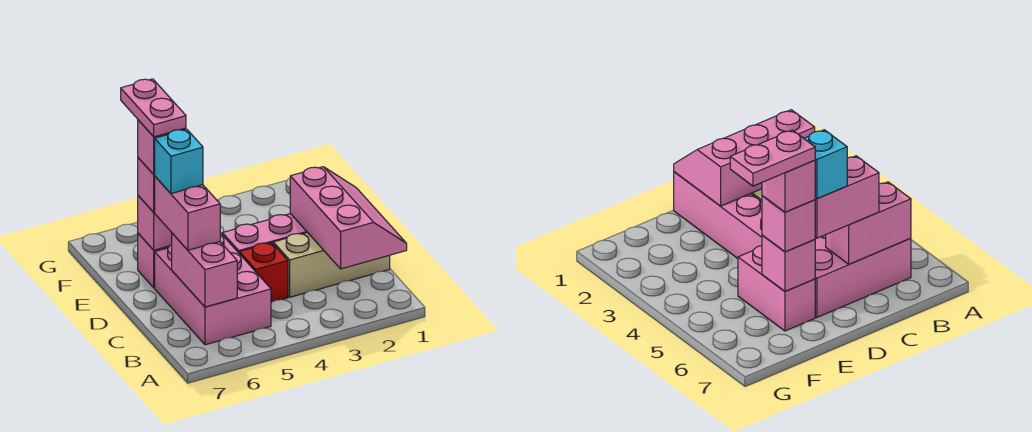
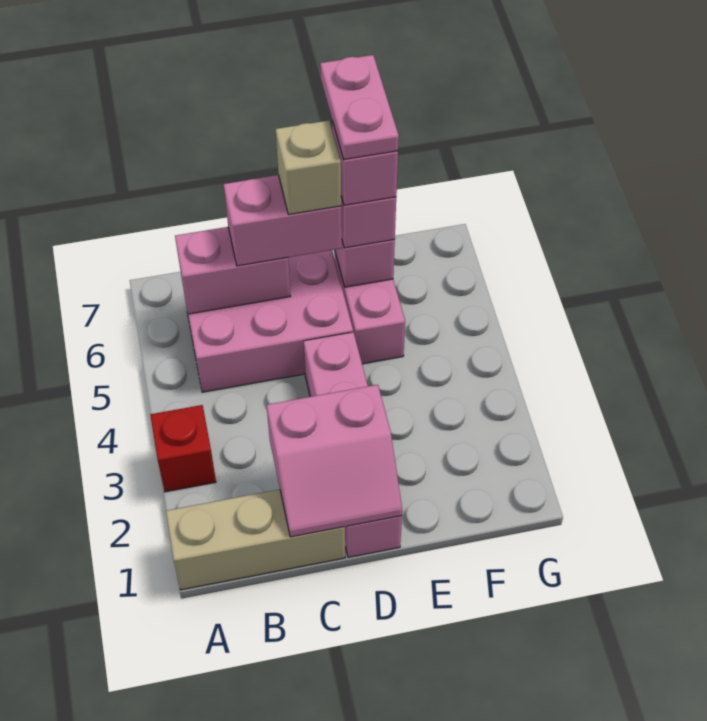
pink slope B1:D2 level 2 top 2 -> pink slope C1:D2 level 2 top 2
tan brick C1:C3 level 1 -> tan brick A1:C1 level 1
red brick C4 level 1 -> red brick A3 level 1
cyan brick D6 level 4 -> tan brick D6 level 4
pink plate E6:F6 level 5 -> pink plate E6:E7 level 5

